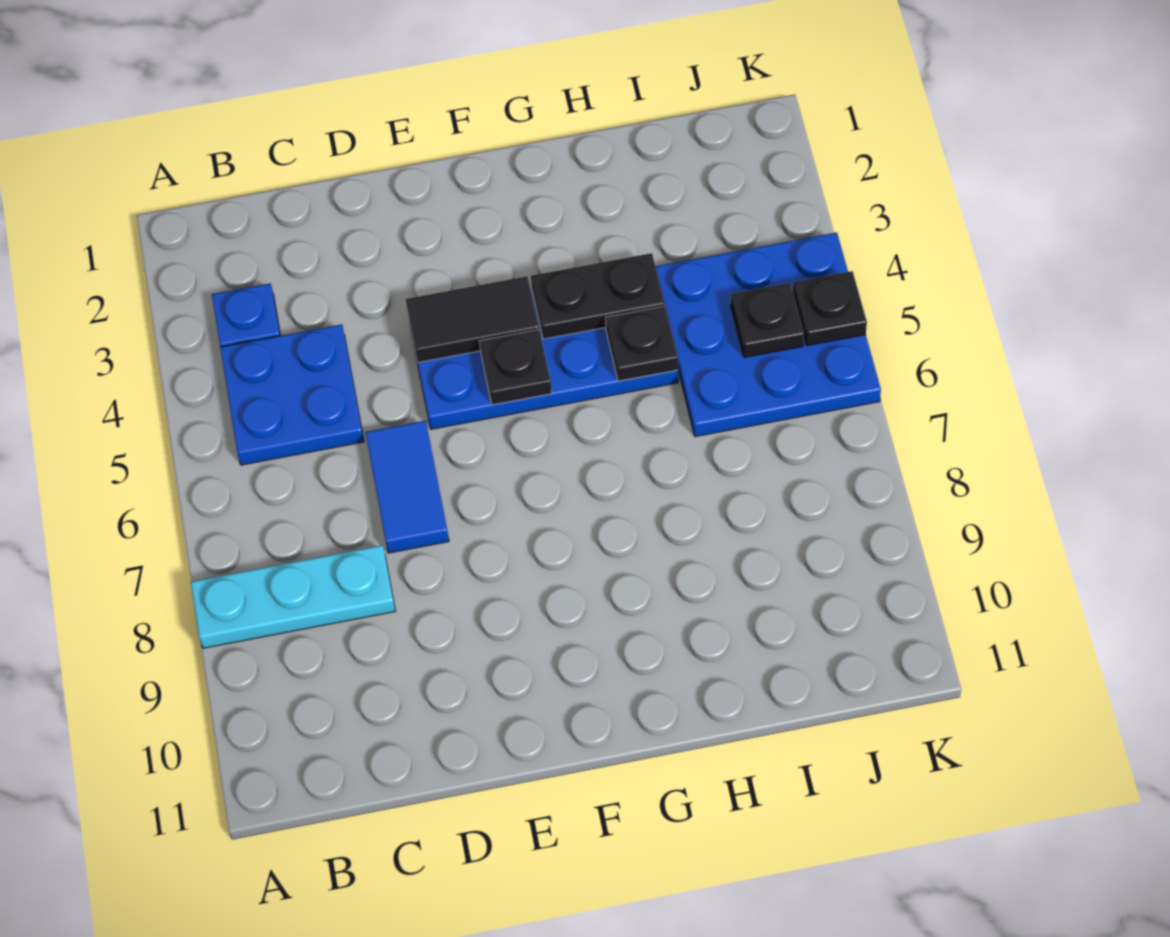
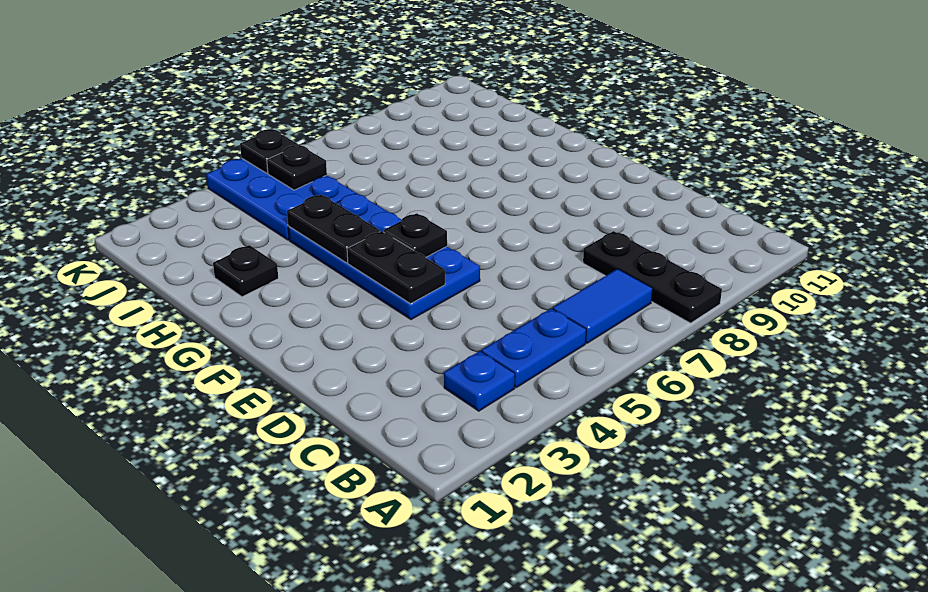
cyan plate A8:C8 level 1 -> black plate A8:C8 level 1
blue plate B4:C5 level 1 -> blue plate B4:B5 level 1
blue tile D6:D7 level 1 -> blue tile B6:B7 level 1
black tile E4:F4 level 2 -> black plate E4:F4 level 2
black plate H5 level 2 -> black plate H2 level 1
blue plate I4:K6 level 1 -> blue plate I4:K5 level 1

